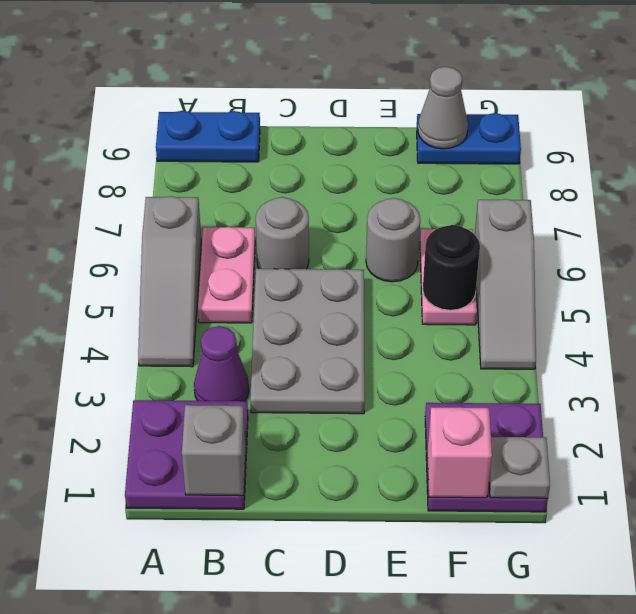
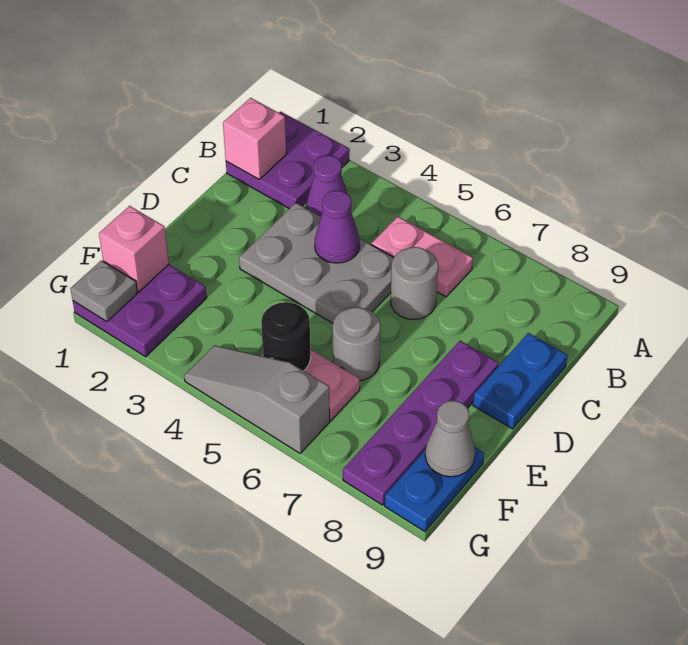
grey slope A4:A6 level 1 top 6 -> none
blue plate A9:B9 level 1 -> blue plate C9:D9 level 1
grey brick B1 level 2 -> pink brick B1 level 2
none -> purple cone C4 level 2
none -> purple plate D8:G8 level 1

